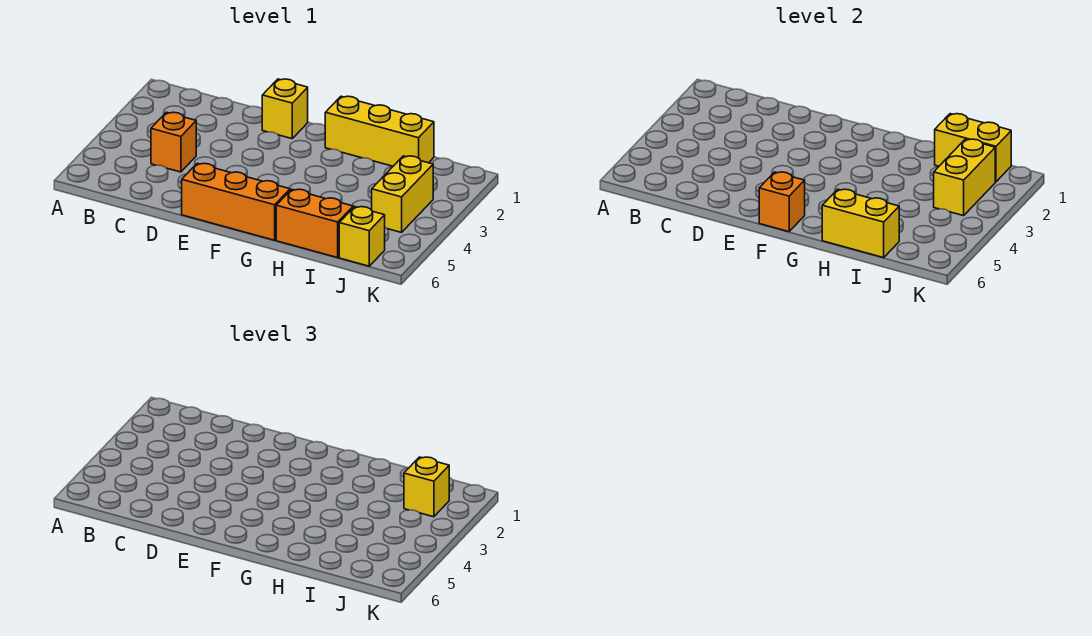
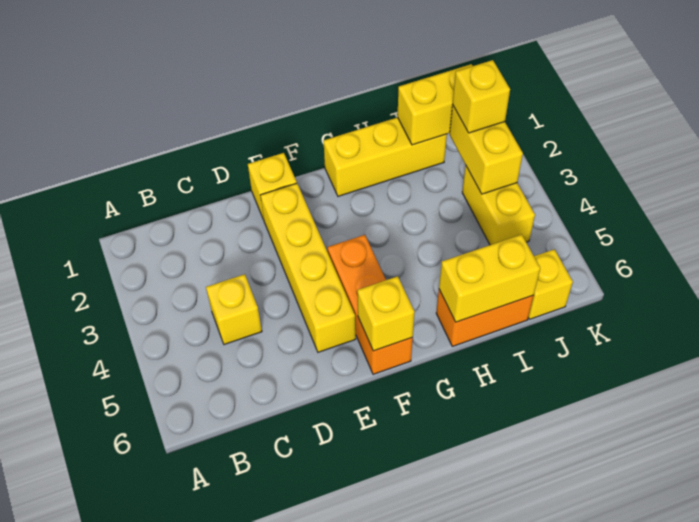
orange brick C4 level 1 -> yellow brick C4 level 1
none -> yellow brick E2:E5 level 1
orange brick E6:G6 level 1 -> orange brick F4:F6 level 1
orange brick F6 level 2 -> yellow brick F6 level 2

